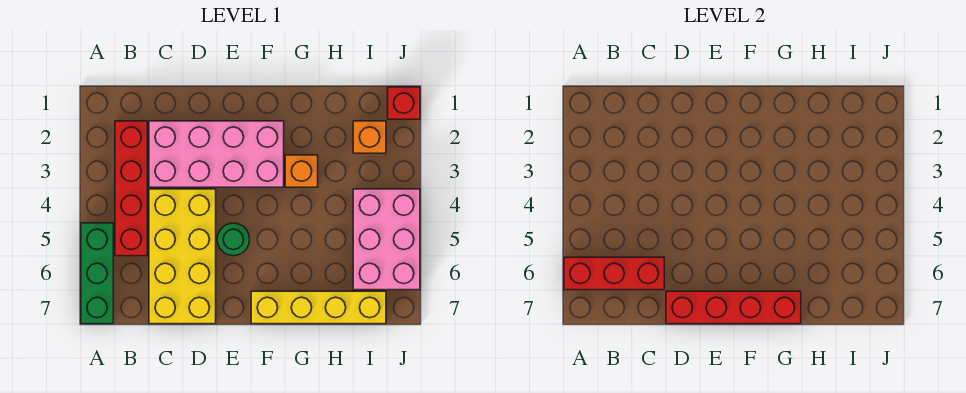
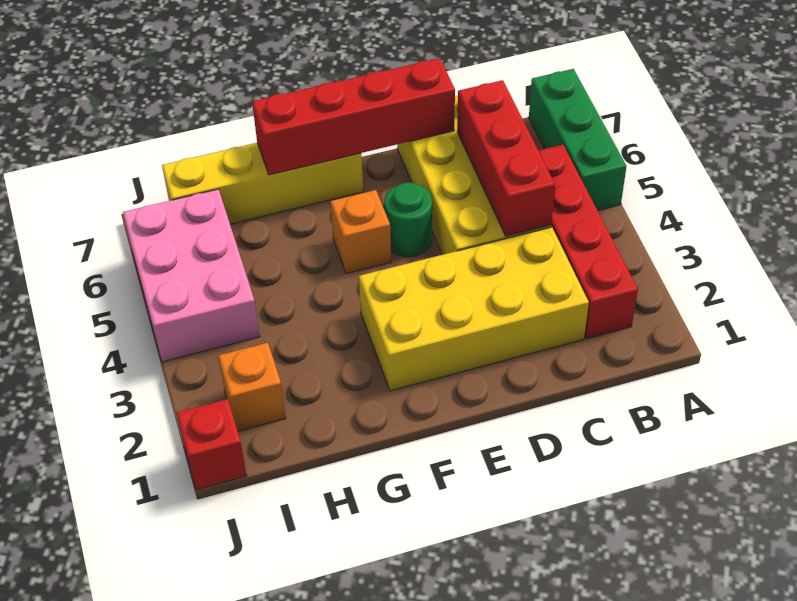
red brick A6:C6 level 2 -> red brick C4:C6 level 2
pink brick C2:F3 level 1 -> yellow brick C2:F3 level 1
orange brick G3 level 1 -> orange brick F5 level 1

